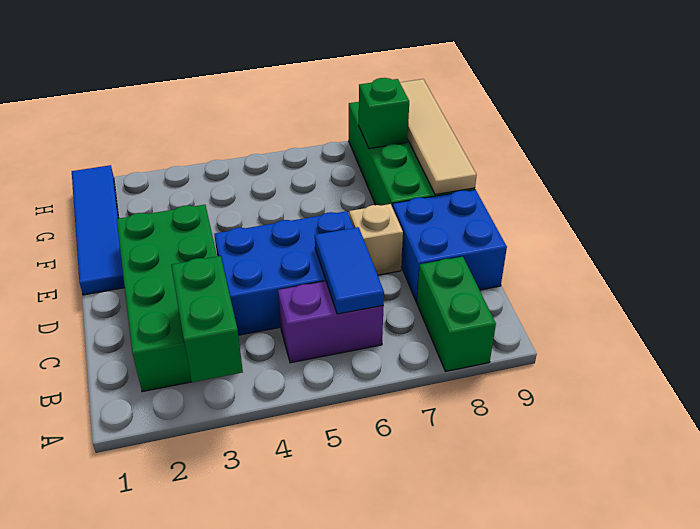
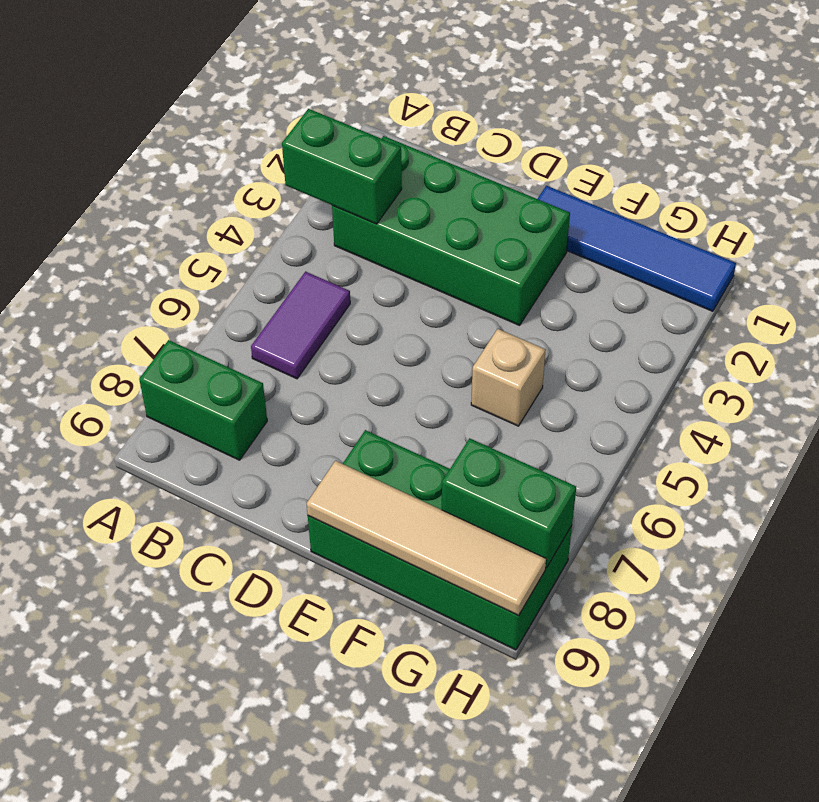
purple brick B5:B6 level 1 -> purple tile B5:B6 level 1
blue tile B6:C6 level 2 -> none
blue brick C4:D6 level 1 -> none
blue brick C8:D9 level 1 -> none
tan brick D7 level 1 -> tan brick F5 level 1
green brick G8 level 2 -> green brick G8:H8 level 2

